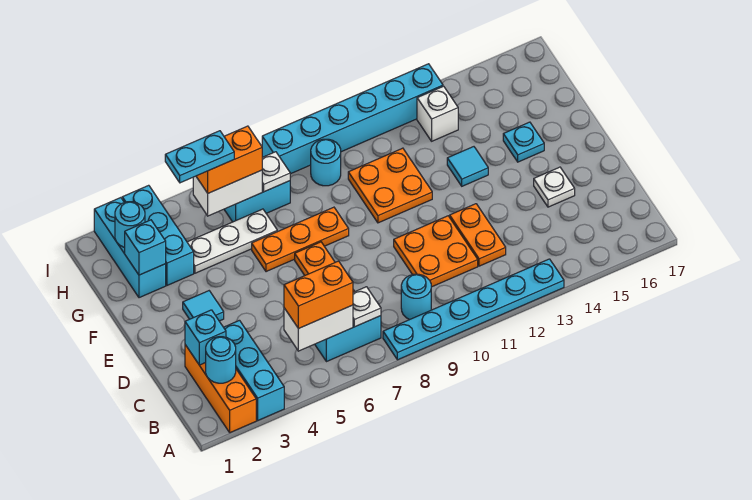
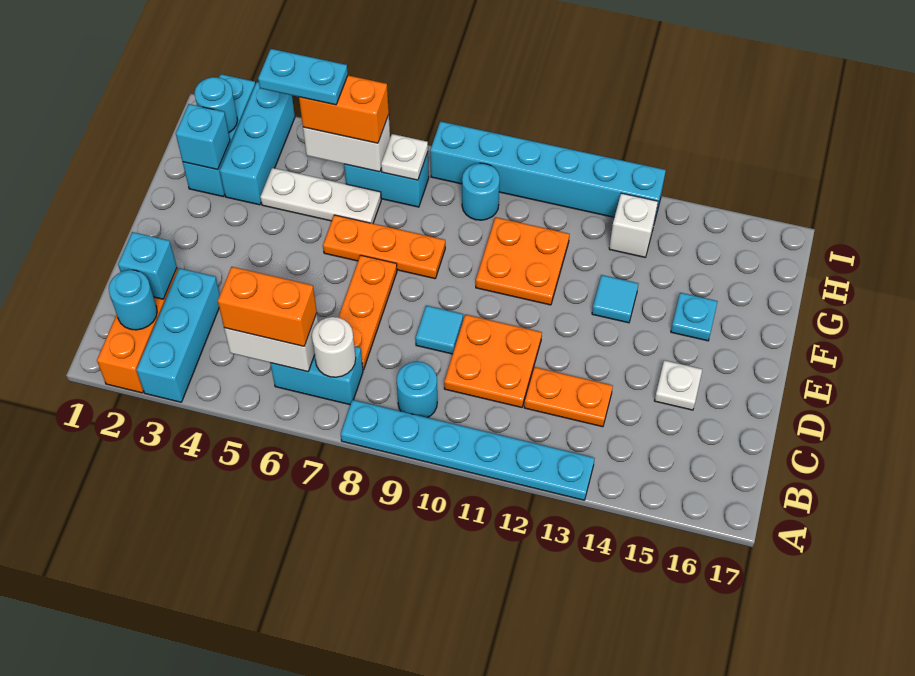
white plate B7 level 2 -> white round brick B7 level 2
orange plate C12:D12 level 1 -> orange plate C12:C13 level 1
cyan tile E3 level 1 -> cyan tile D9 level 1

